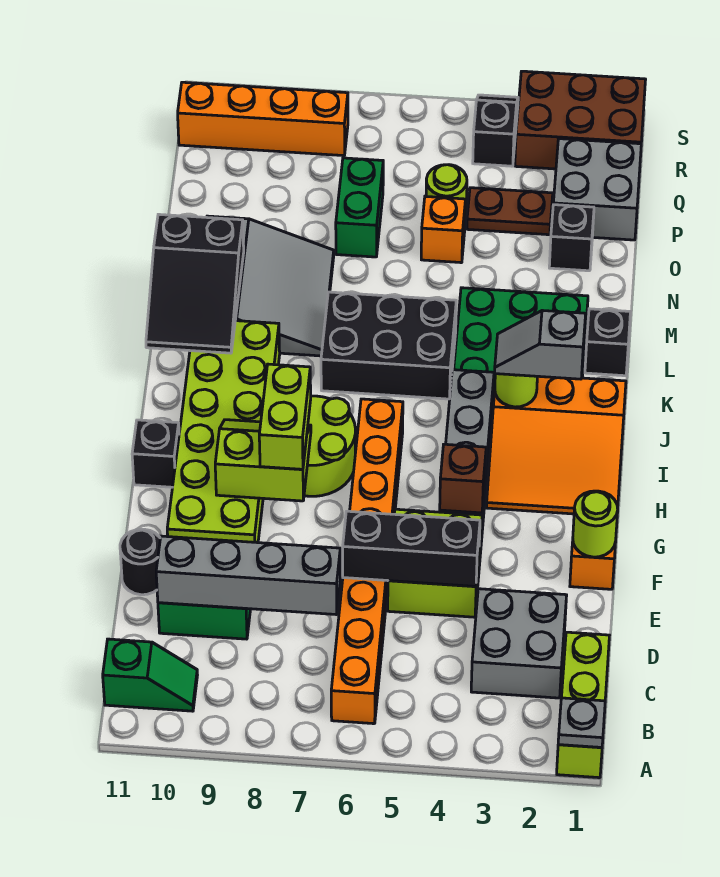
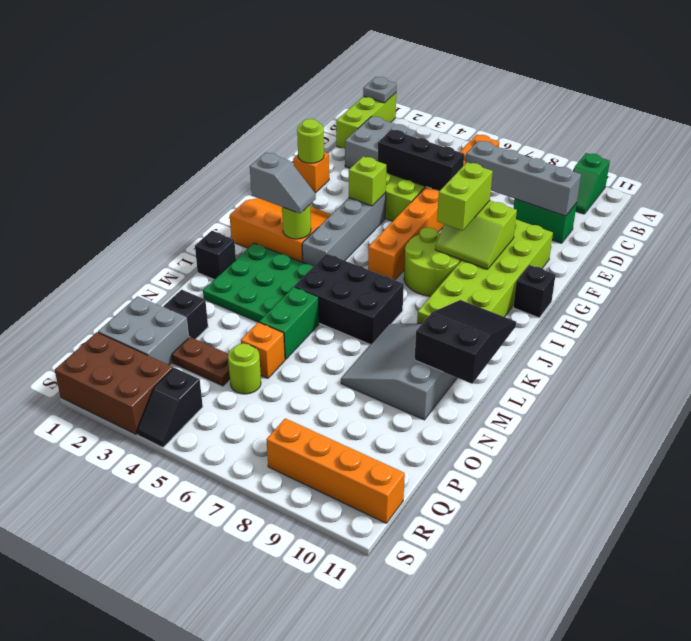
green slope B10:B11 level 1 top 11 -> green slope A10:B10 level 1 top A
black round brick E11 level 1 -> none
brown brick G4 level 2 -> lime brick G4 level 2
green brick O7:P7 level 1 -> green brick M5:N5 level 1

